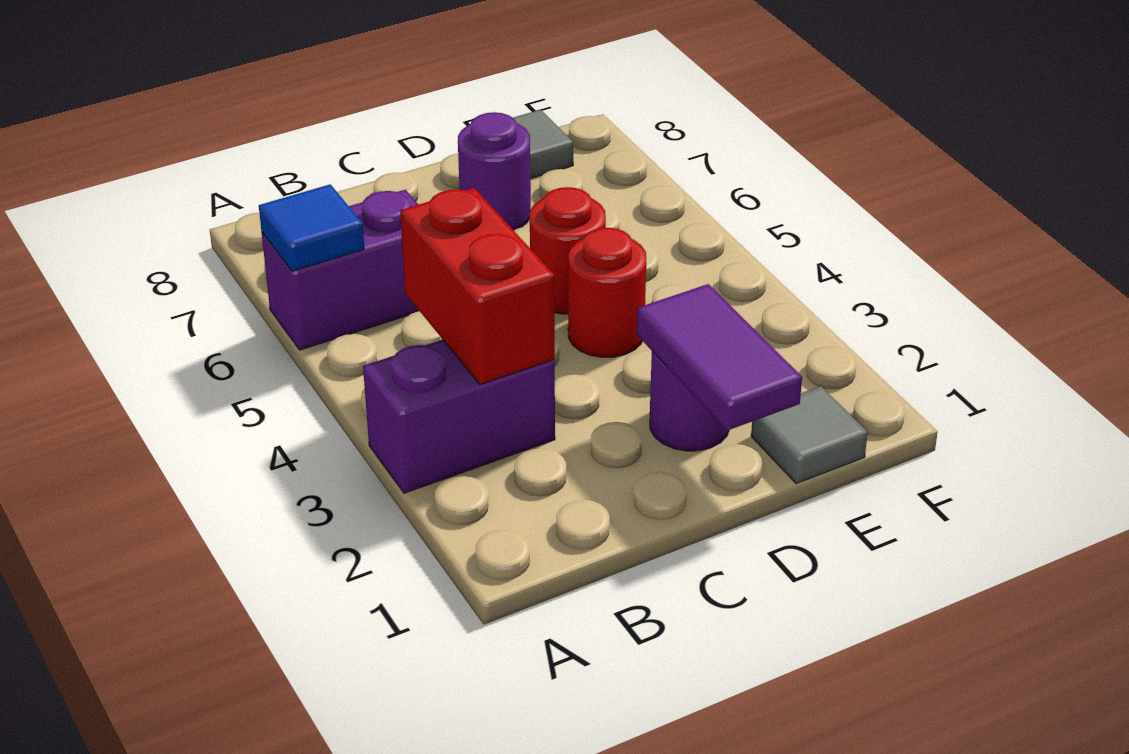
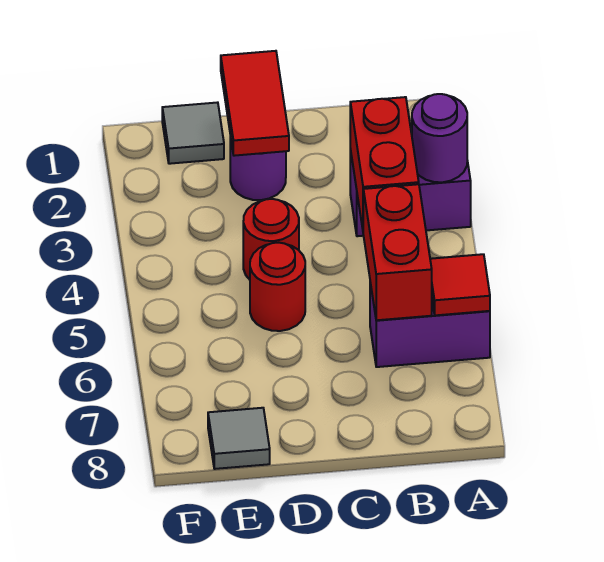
blue tile A6 level 2 -> red tile A6 level 2
none -> red brick B5:B6 level 2
purple tile D1:D2 level 2 -> red tile D1:D2 level 2
purple round brick D7 level 1 -> purple round brick A3 level 2

